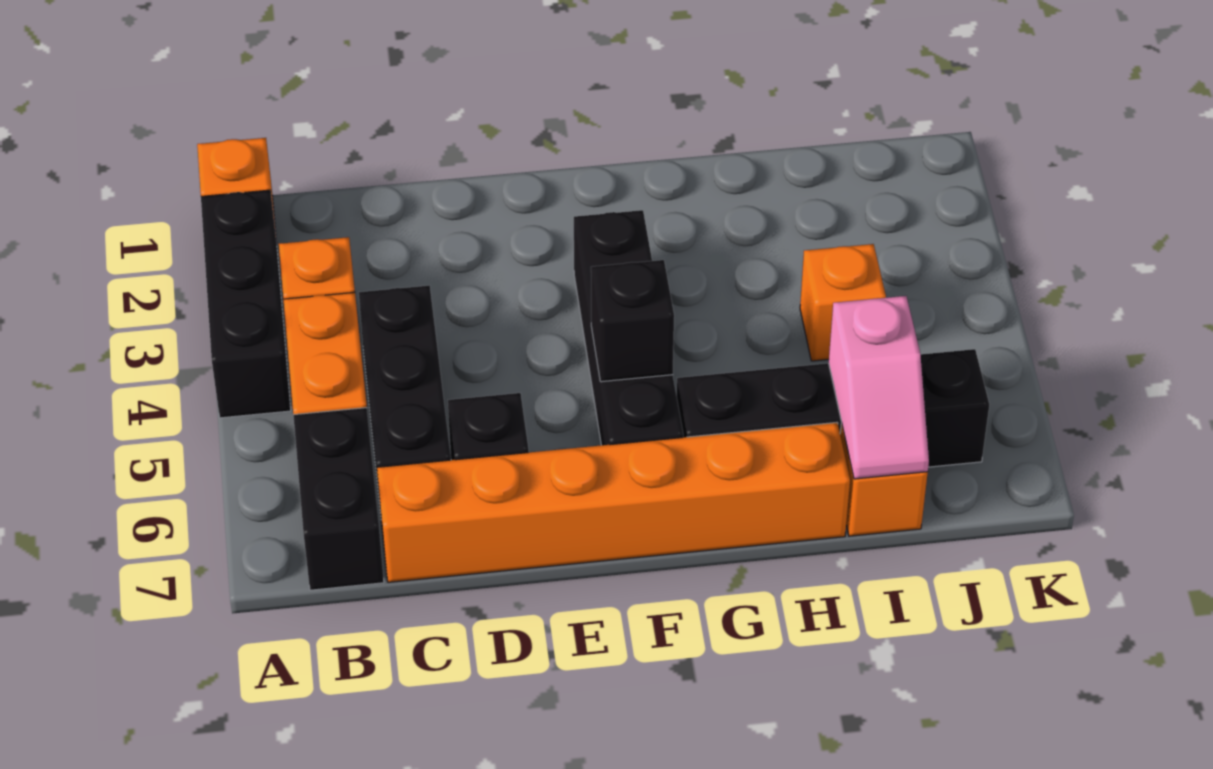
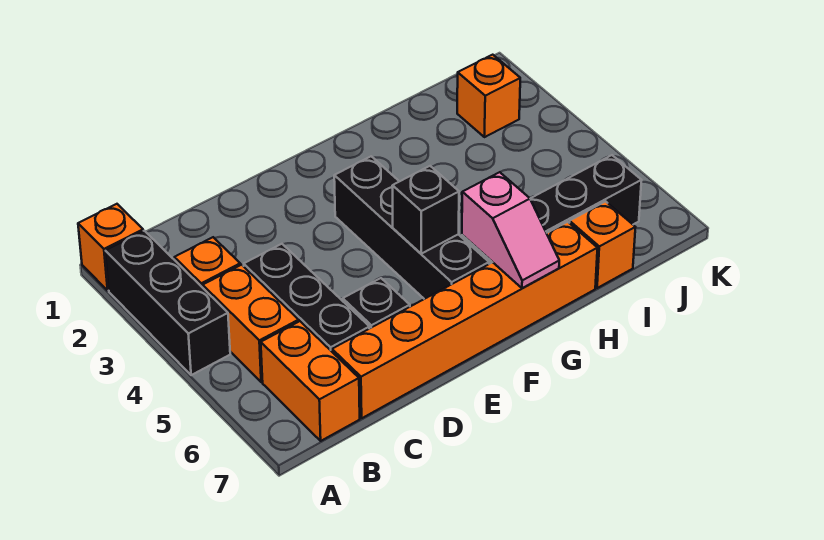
black brick B6:B7 level 1 -> orange brick B6:B7 level 1
orange brick I4 level 1 -> orange brick J2 level 1
pink slope I6:I7 level 2 top 6 -> pink slope G6:G7 level 2 top 6

